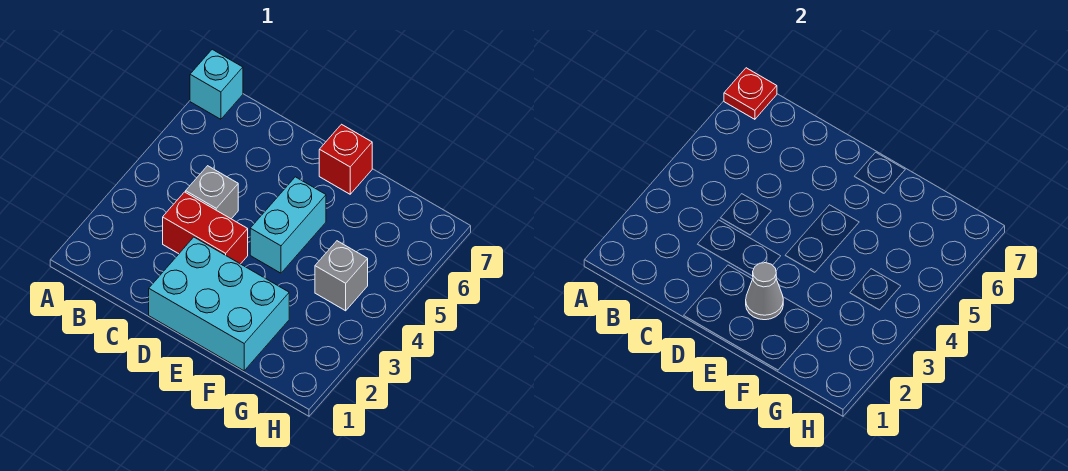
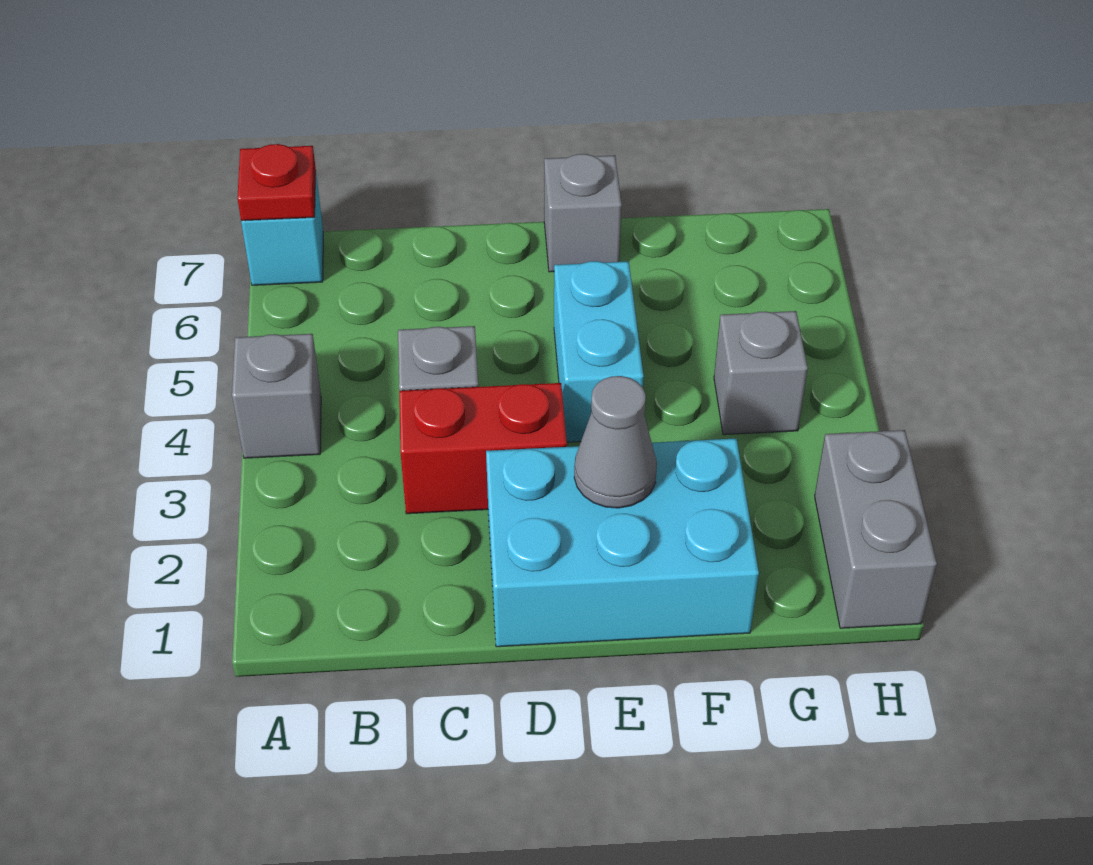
none -> grey brick A4 level 1
red brick E7 level 1 -> grey brick E7 level 1
none -> grey brick H1:H2 level 1

